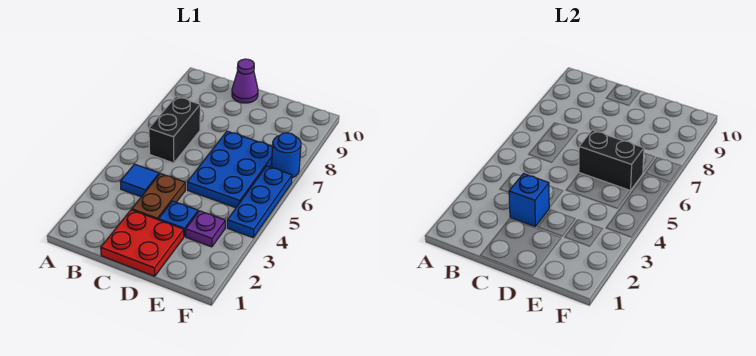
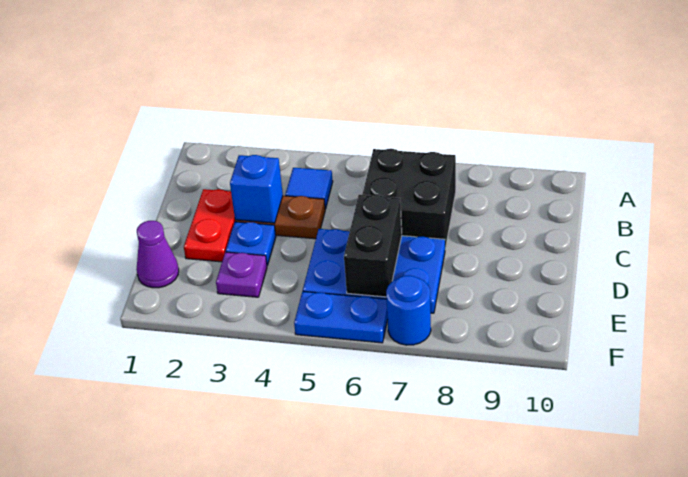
black brick B6:B7 level 1 -> black brick B6:C7 level 1
red plate C1:D2 level 1 -> red plate C2:D2 level 1
purple cone C10 level 1 -> purple cone E1 level 1
blue plate F4:F6 level 1 -> blue plate F5:F6 level 1

